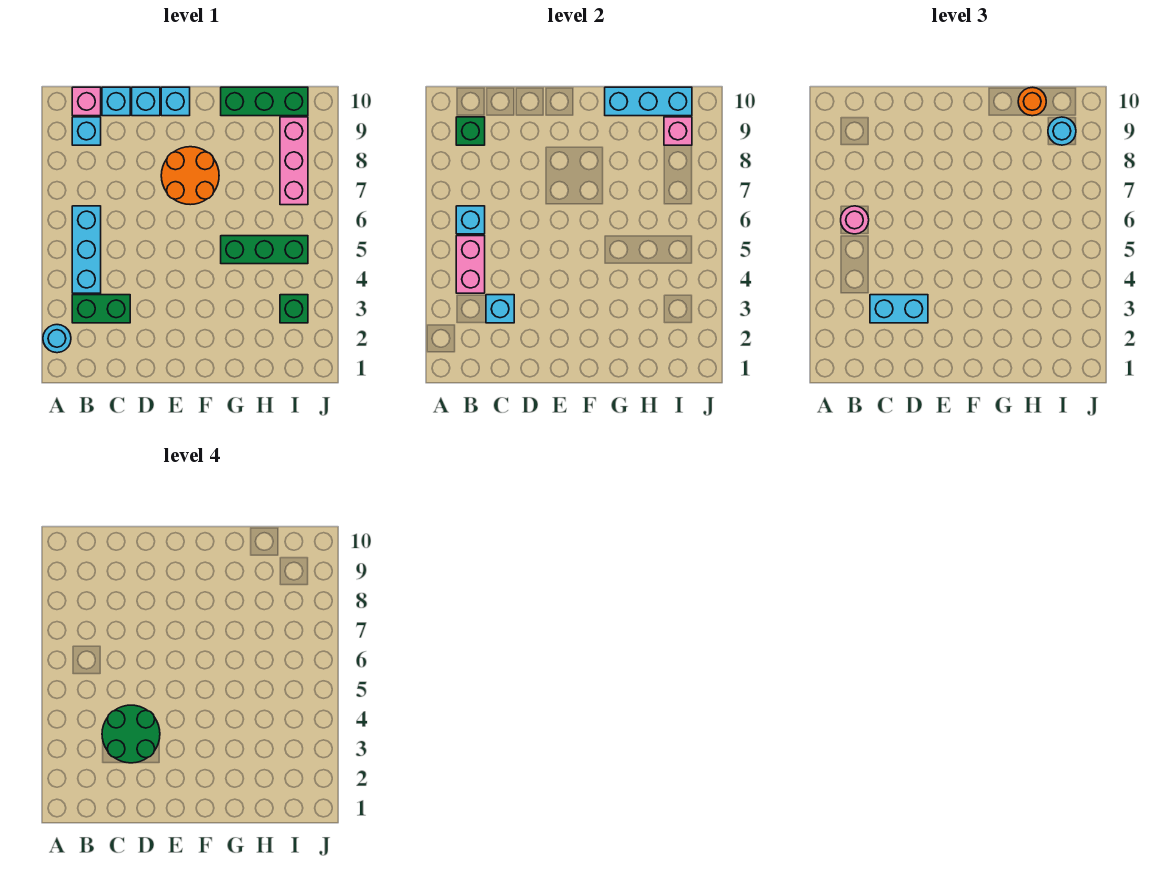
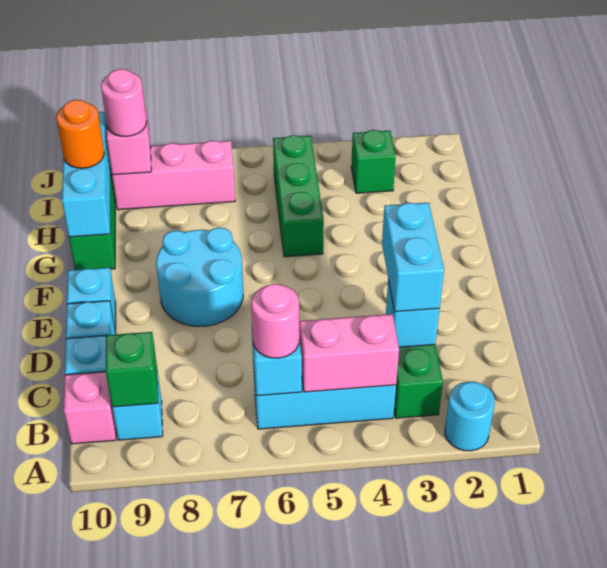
green round brick C3:D4 level 4 -> none
orange round brick E7:F8 level 1 -> cyan round brick E7:F8 level 1
cyan round brick I9 level 3 -> pink round brick I9 level 3

